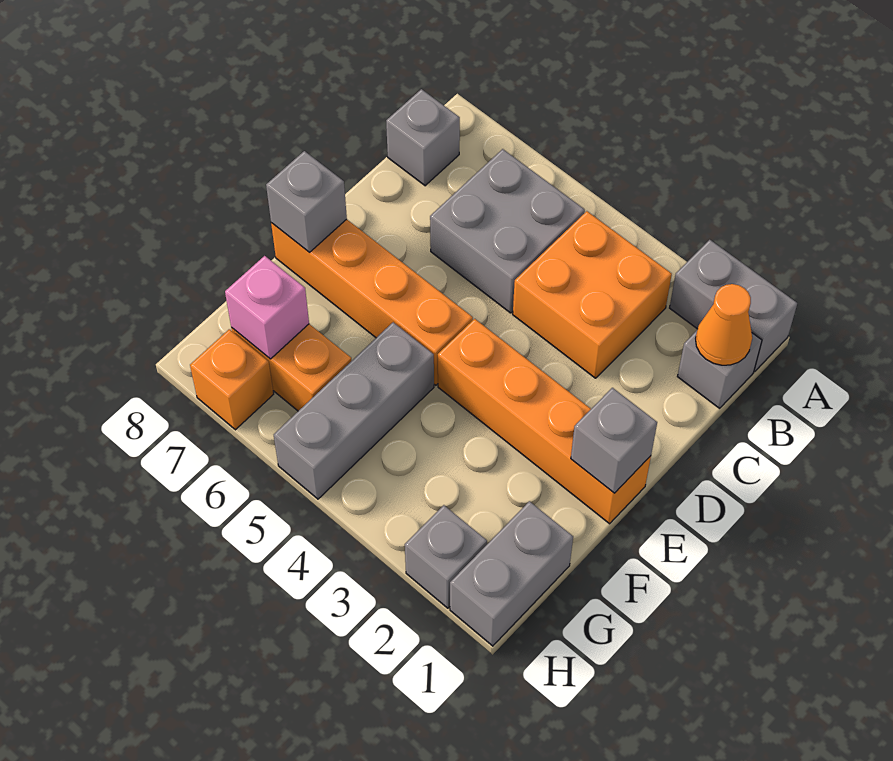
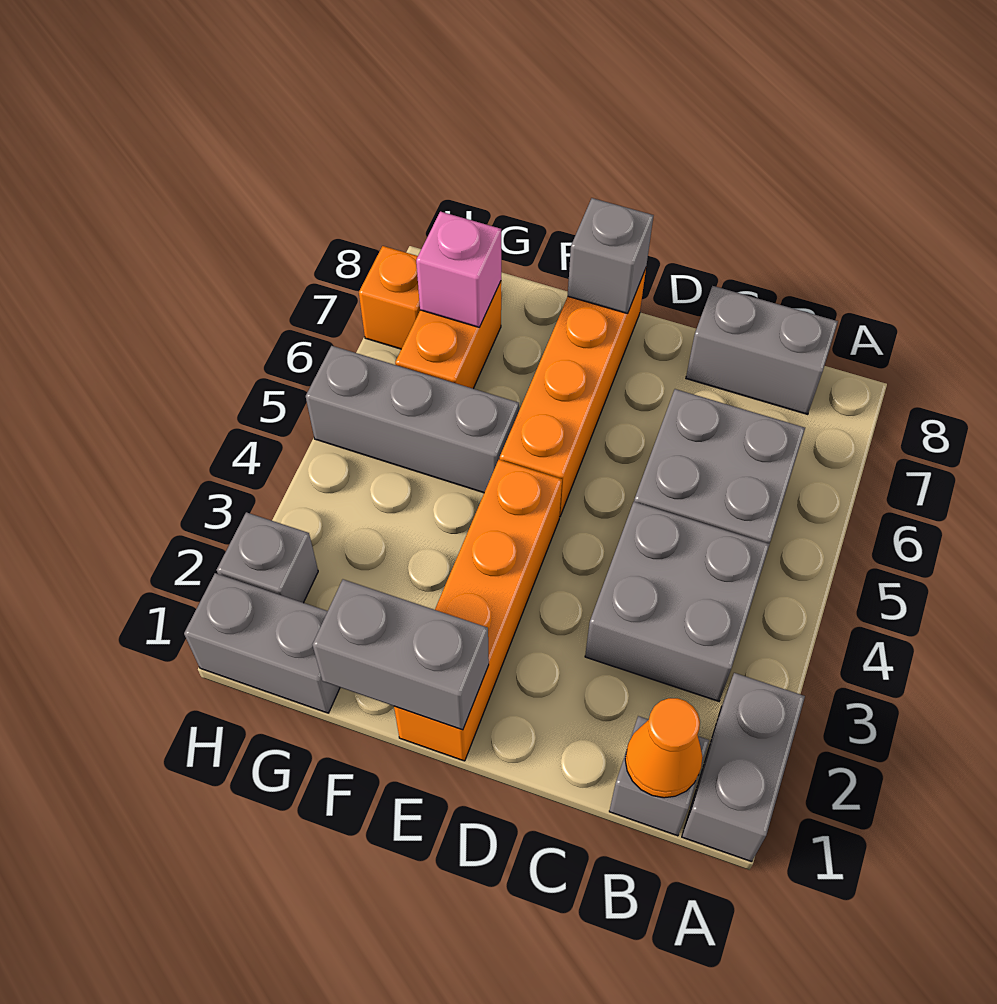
orange brick B3:C4 level 1 -> grey brick B3:C4 level 1
grey brick B8 level 1 -> grey brick B8:C8 level 1
grey brick E1 level 2 -> grey brick E1:F1 level 2

